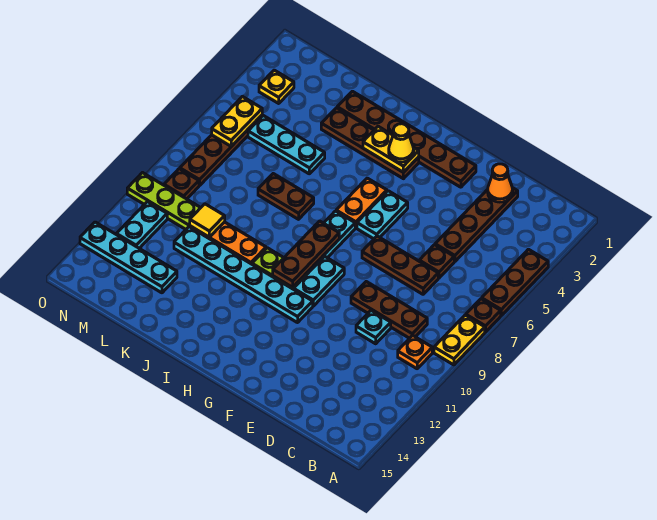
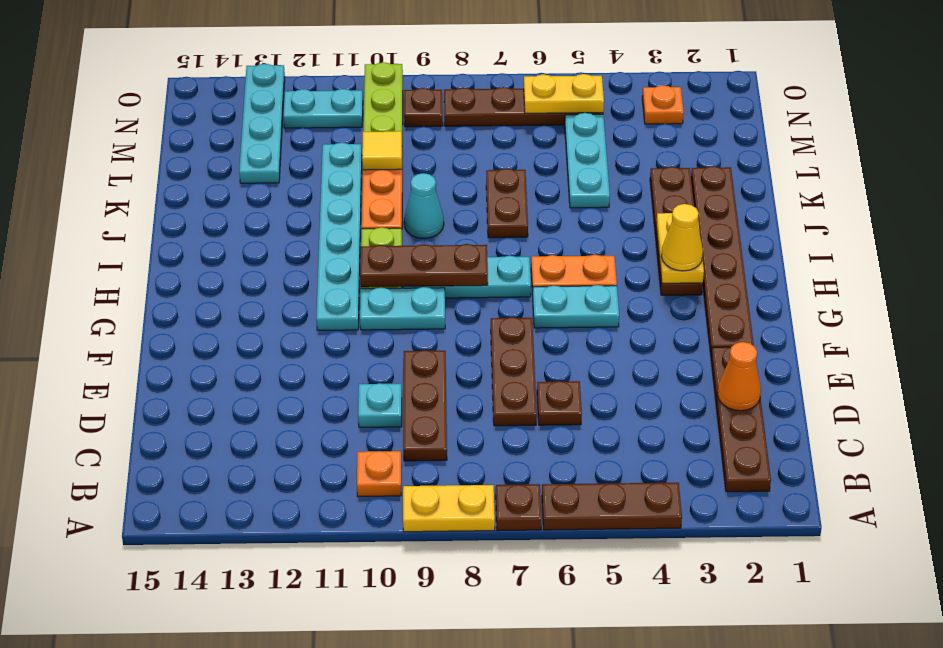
brown plate D2:D5 level 1 -> brown plate B2:E2 level 1
none -> cyan cone J9 level 1
yellow plate N3 level 1 -> orange plate N3 level 1

